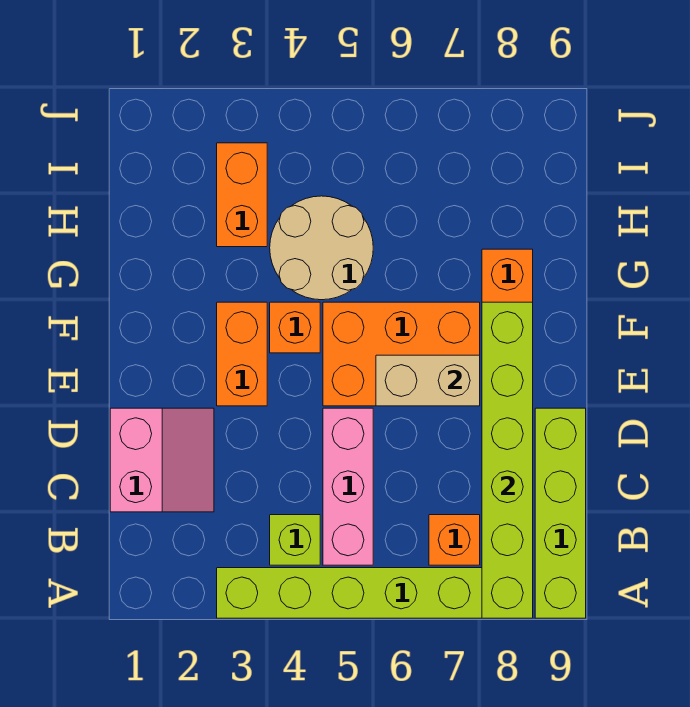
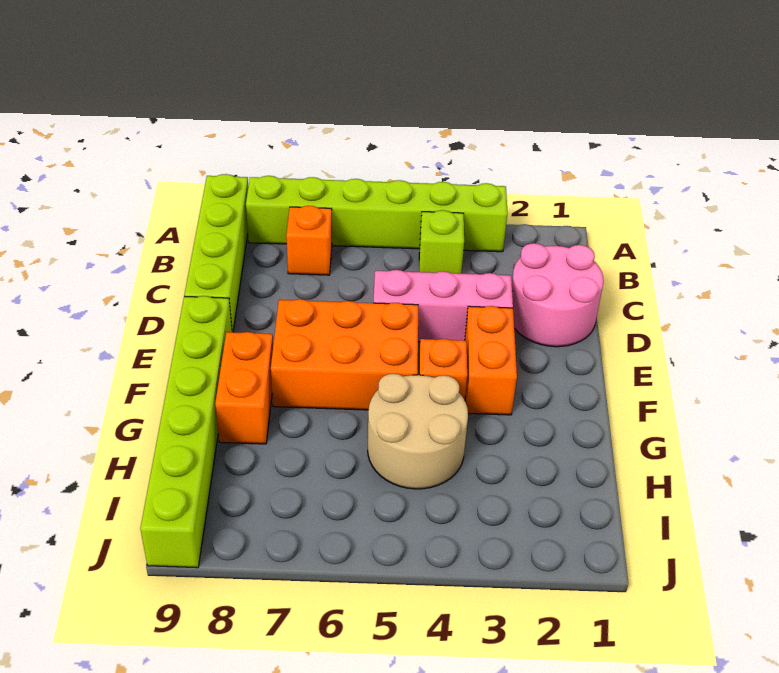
lime brick A8:F8 level 2 -> lime brick E9:J9 level 1
pink brick B5:D5 level 1 -> pink brick D3:D5 level 1
pink slope C1:D2 level 1 top 1 -> pink round brick C1:D2 level 1
tan brick E6:E7 level 2 -> none
orange brick H3:I3 level 1 -> none

